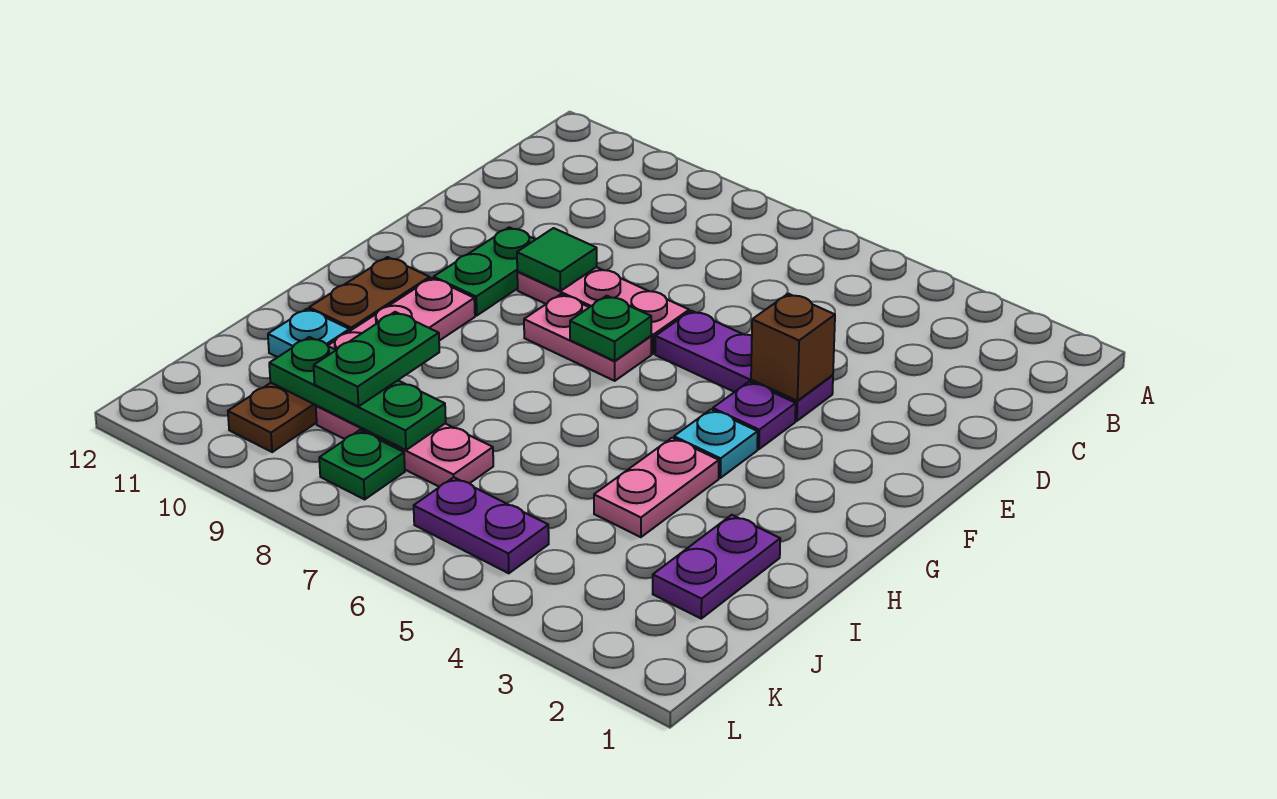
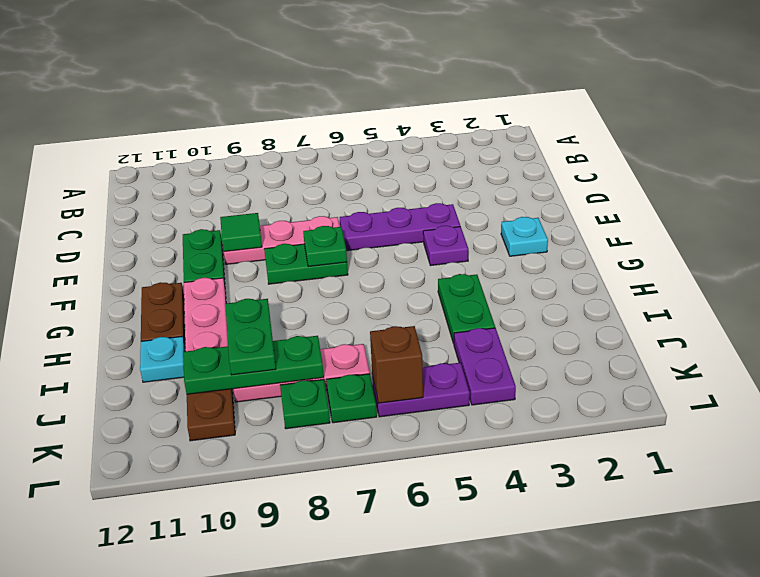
brown brick E4 level 2 -> brown brick K6 level 2
pink plate F7:F8 level 1 -> green plate F7:F8 level 1
cyan plate G4 level 1 -> cyan plate F2 level 1
pink plate H4:I4 level 1 -> green plate H4:I4 level 1
purple plate I2:J2 level 1 -> purple plate J4:K4 level 1
none -> green plate K7 level 1

